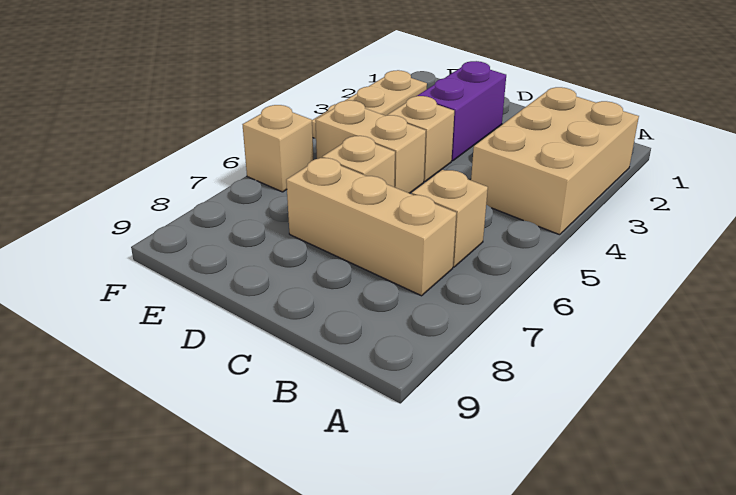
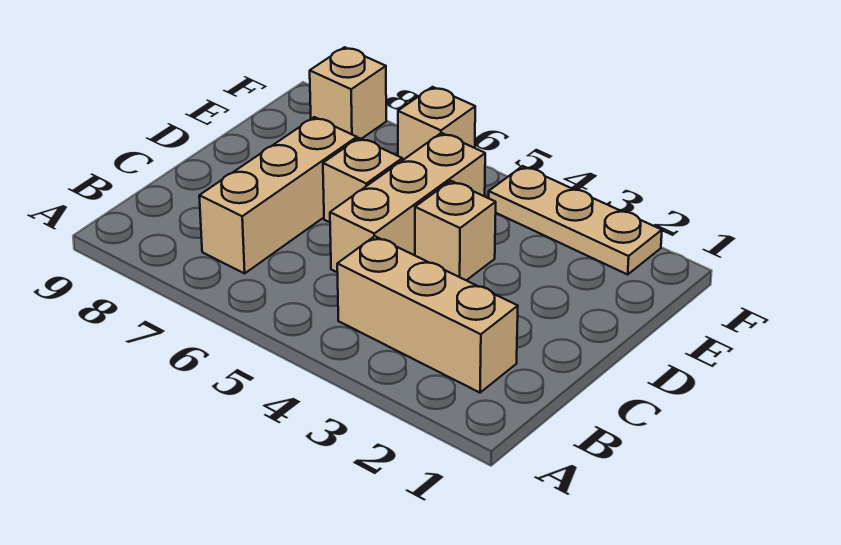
tan brick A2:B4 level 1 -> tan brick B2:B4 level 1
tan brick B6 level 1 -> tan brick F8 level 1
purple brick D2:D3 level 1 -> none
tan brick D5:E5 level 1 -> tan brick C5:E5 level 1

